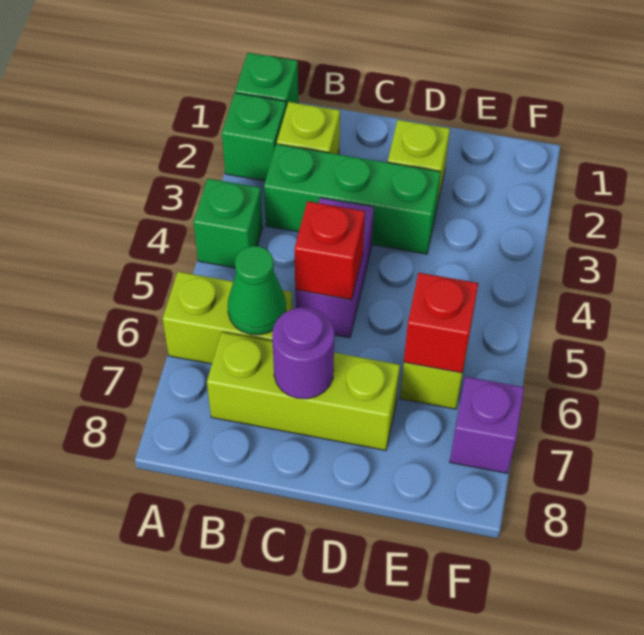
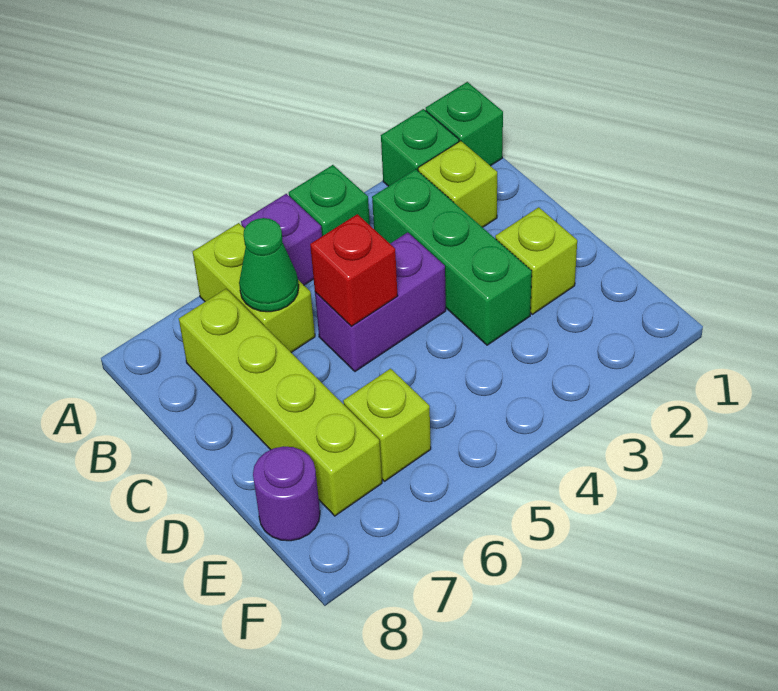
lime brick B7:D7 level 1 -> lime brick B7:E7 level 1
purple round brick C7 level 2 -> purple round brick E8 level 1
red brick E6 level 2 -> none
purple brick F7 level 1 -> purple brick A5 level 1

